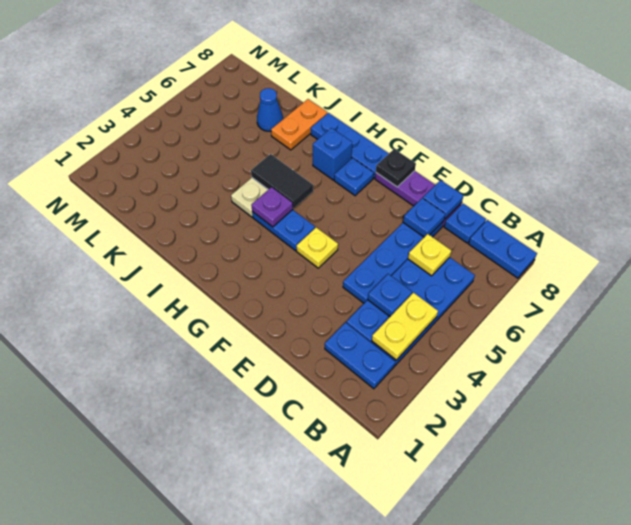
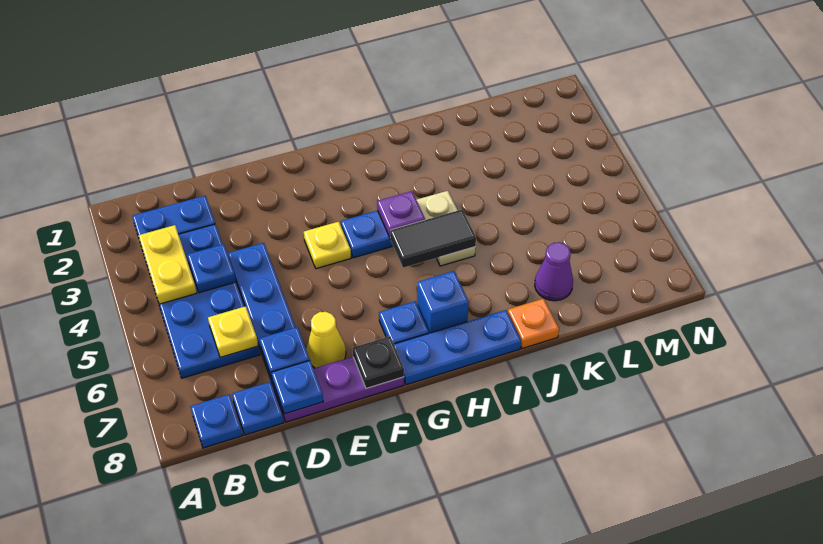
blue plate A8:B8 level 1 -> blue plate B8 level 1
none -> yellow cone E7 level 1
orange plate J7:J8 level 1 -> orange plate J8 level 1
blue cone K7 level 1 -> purple cone K7 level 1

